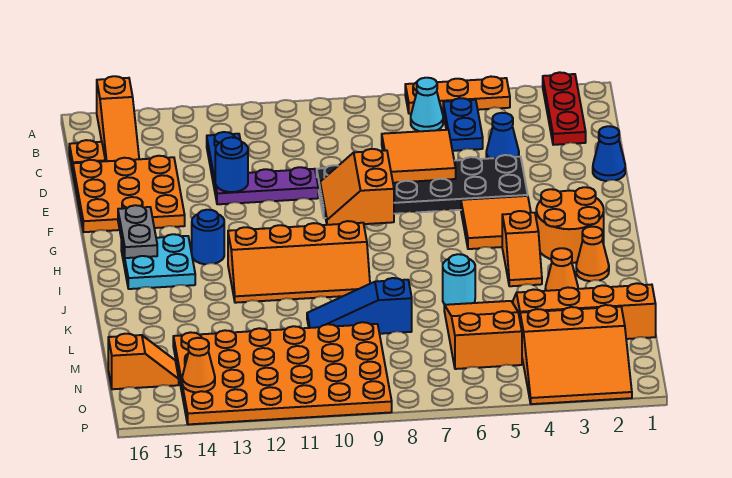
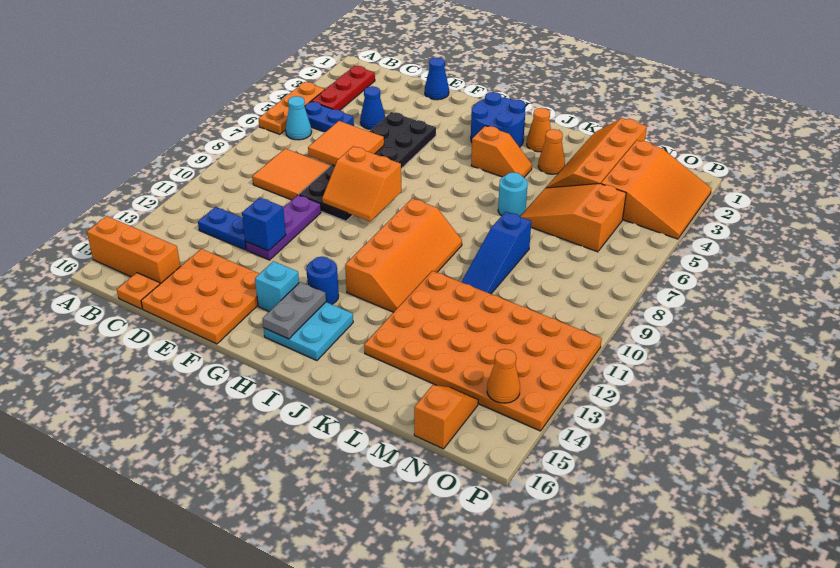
red plate A2:C2 level 1 -> red plate B2:B4 level 1
orange slope A15:C15 level 1 top A -> orange brick A15:C15 level 1
blue round brick E12 level 2 -> blue brick E12 level 2
orange tile G4:H5 level 1 -> orange tile C8:D9 level 1
none -> cyan brick G14 level 1
grey plate G15:H15 level 2 -> grey plate H14:H15 level 2
orange round brick H2:I3 level 1 -> blue round brick H2:I3 level 1
orange plate M9:P14 level 1 -> orange plate K11:P14 level 1

